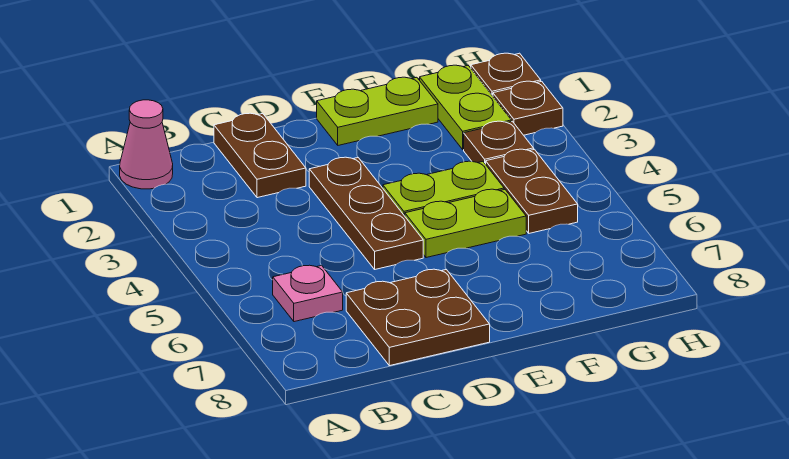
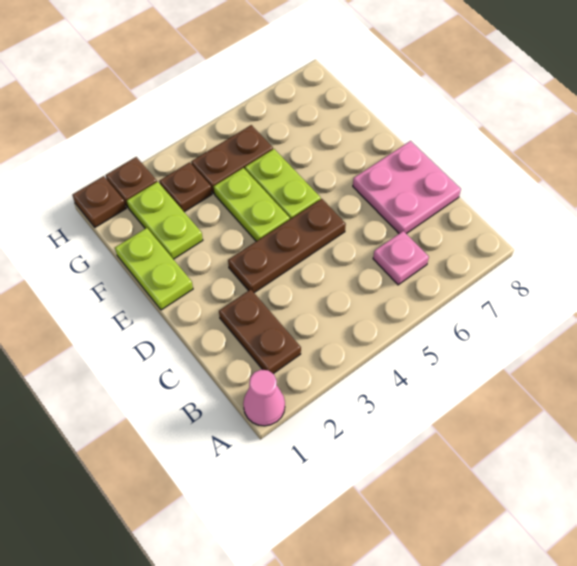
brown plate C1:C2 level 1 -> brown plate B2:C2 level 1
brown plate C7:D8 level 1 -> pink plate C7:D8 level 1
lime plate G1:G2 level 1 -> lime plate F2:G2 level 1

